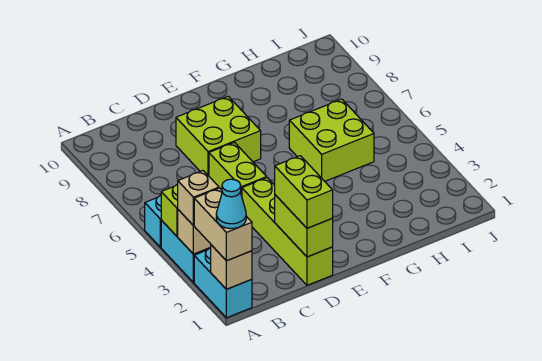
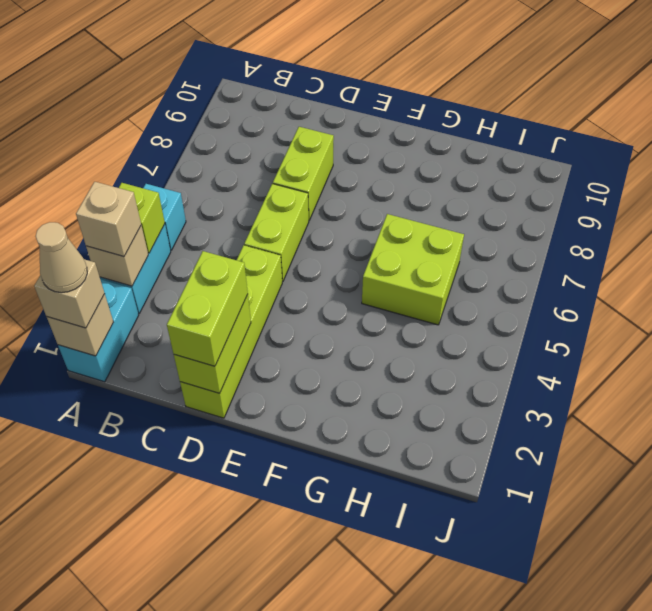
tan brick A1:A2 level 3 -> tan brick A1 level 3
cyan cone A1 level 4 -> tan cone A1 level 4
lime brick D7:E8 level 1 -> lime brick D7:D8 level 1

